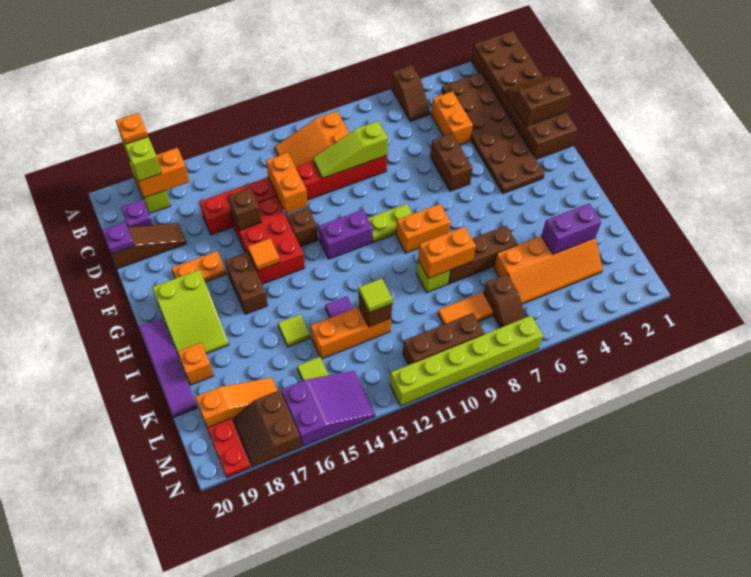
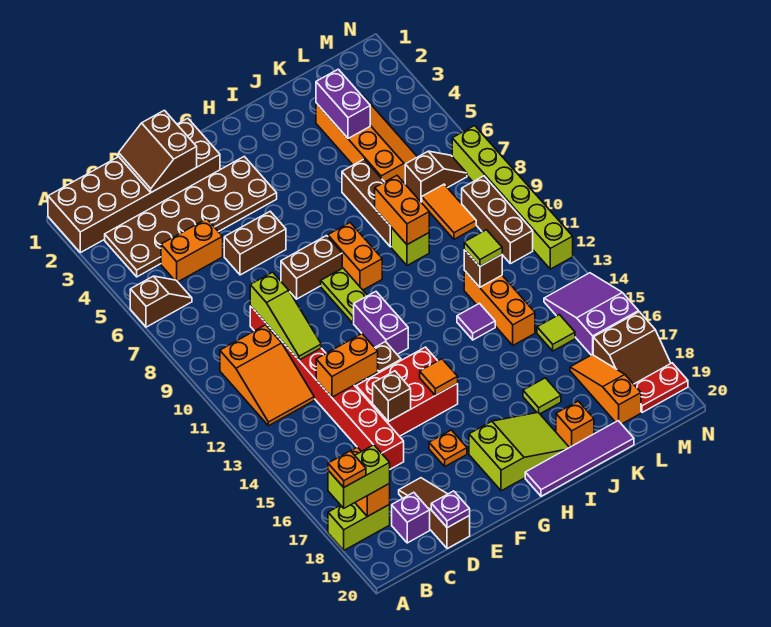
orange plate F17:F18 level 1 -> orange plate F17 level 1
brown brick G16:H16 level 1 -> brown brick F8:G8 level 1
lime tile J15 level 1 -> lime tile J17 level 1

